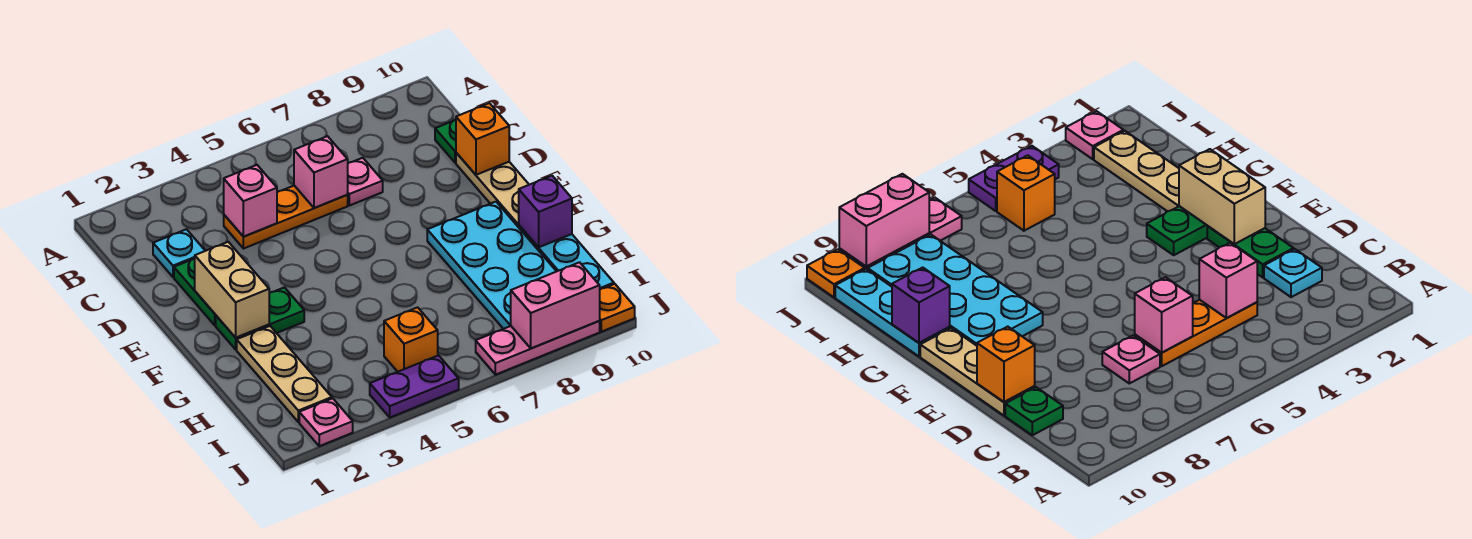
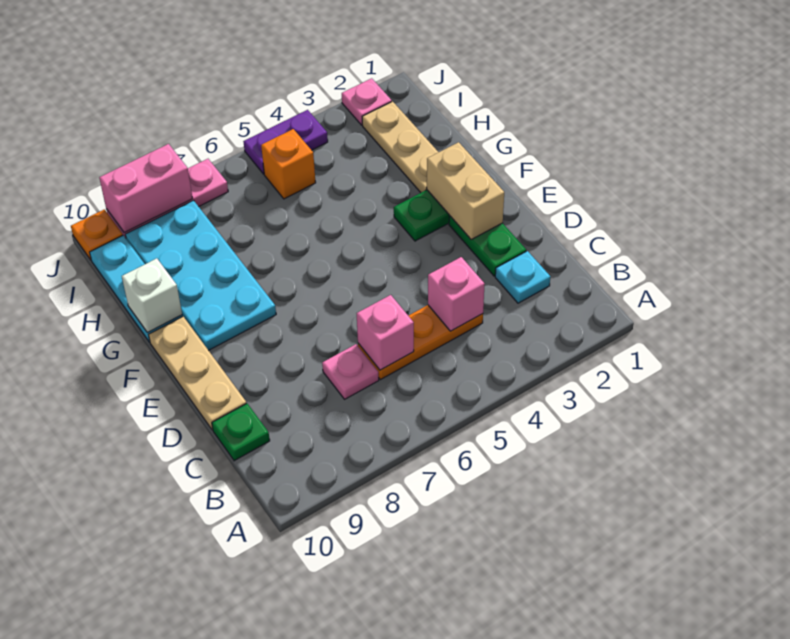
orange brick D10 level 2 -> none
purple brick G10 level 2 -> white brick G10 level 2

